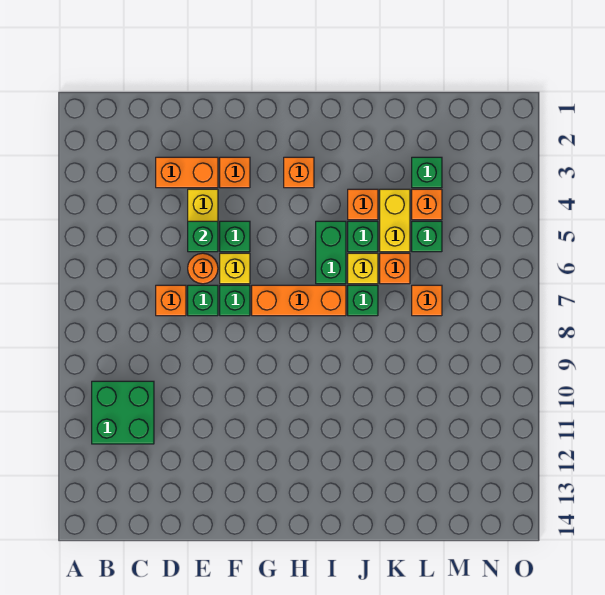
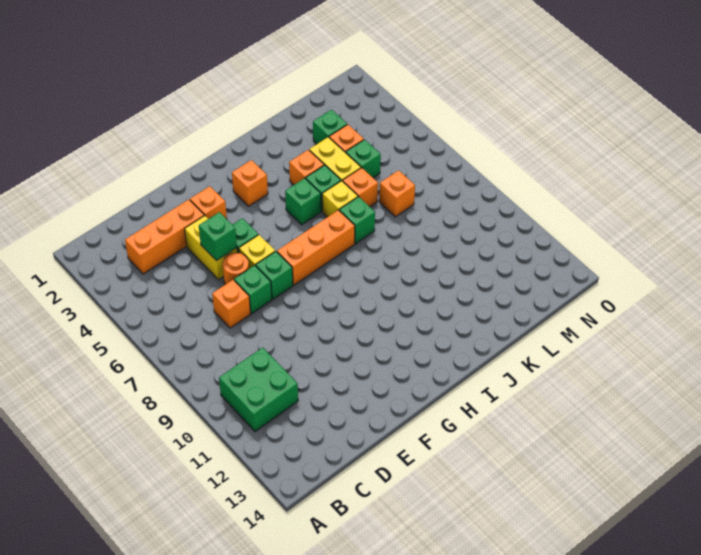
orange brick D3:E3 level 1 -> orange brick C3:E3 level 1
green brick I5:I6 level 1 -> green brick I5 level 1

